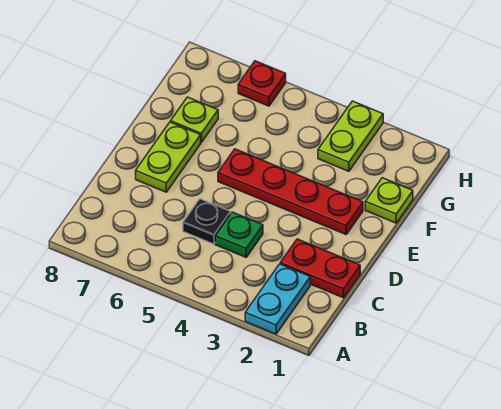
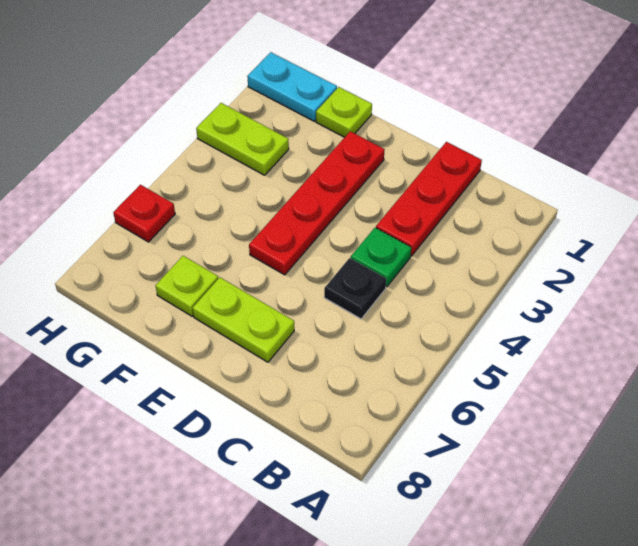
cyan plate A2:B2 level 1 -> cyan plate G1:H1 level 1
red plate C1:C2 level 1 -> red plate C1:C3 level 1

